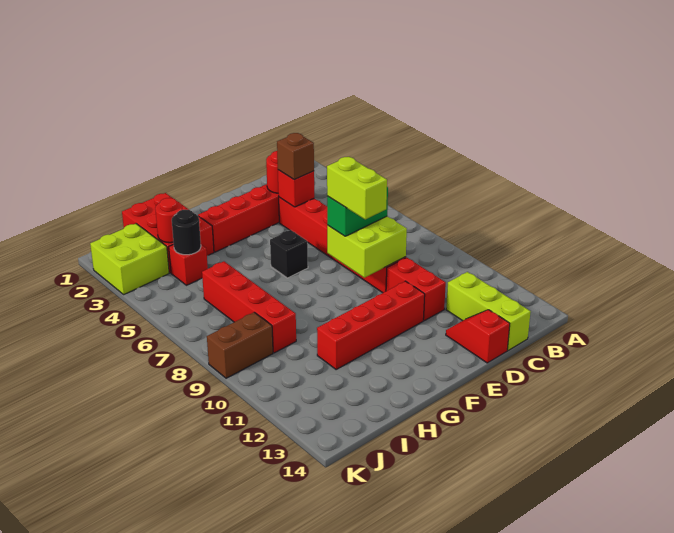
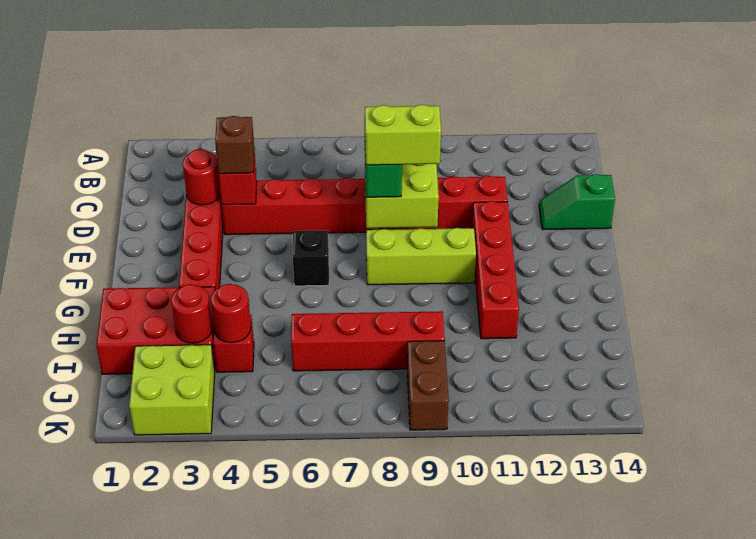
lime brick C12:C14 level 1 -> lime brick F8:F10 level 1
red slope D13:D14 level 1 top 14 -> green slope D13:D14 level 1 top 14
black round brick I4 level 2 -> red round brick I4 level 2

